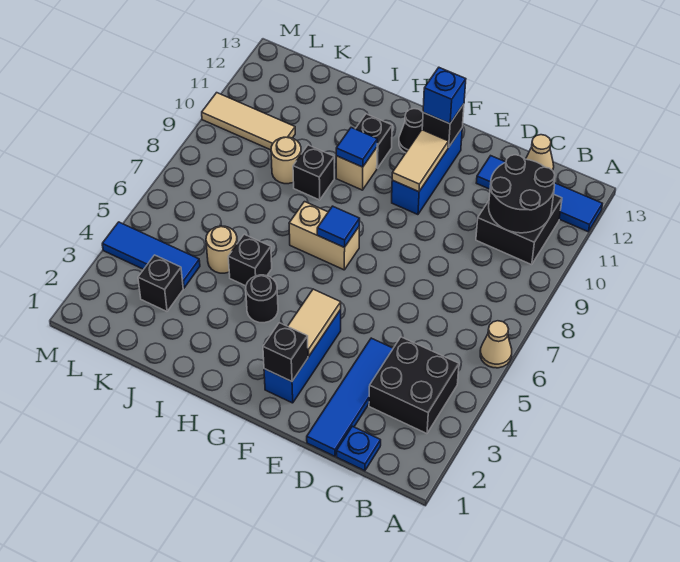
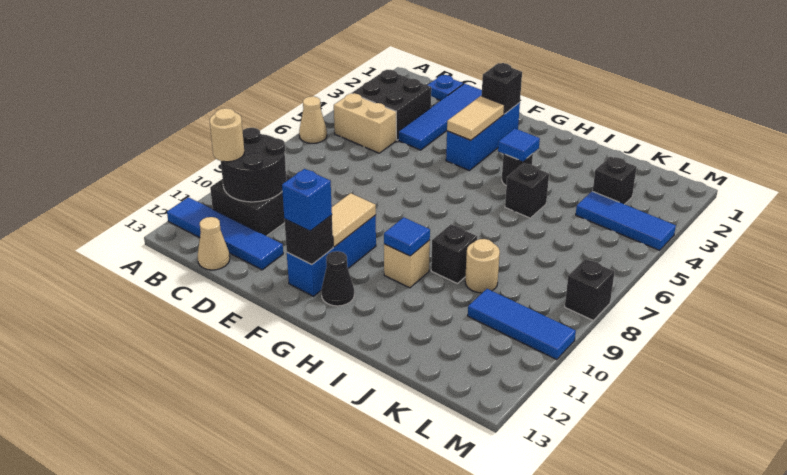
tan brick G7:H7 level 1 -> tan brick B5:C5 level 1
blue tile G7 level 2 -> blue tile H4 level 2
black brick H11 level 1 -> black brick M8 level 1
tan round brick J5 level 1 -> tan round brick B11 level 3
tan tile K10:M10 level 1 -> blue tile K10:M10 level 1

